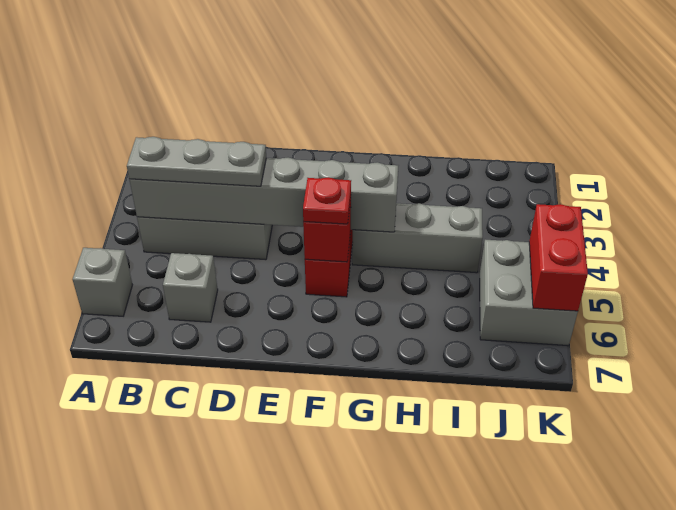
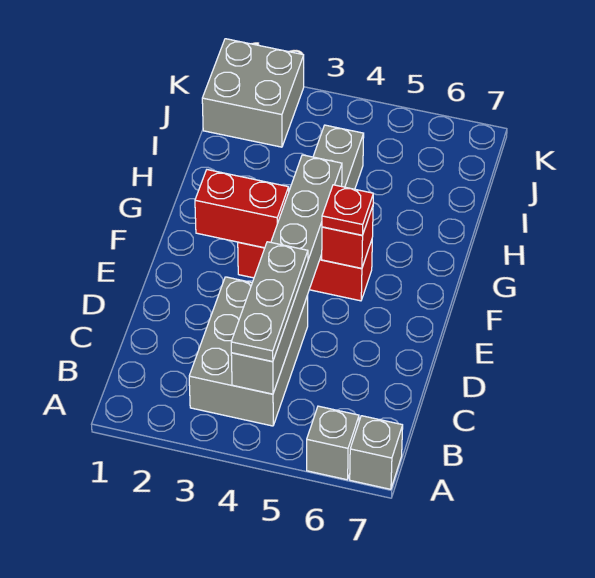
grey brick C6 level 1 -> grey brick A7 level 1
grey brick J5:K6 level 1 -> grey brick J1:K2 level 1
red brick K5:K6 level 2 -> red brick F2:F3 level 2

